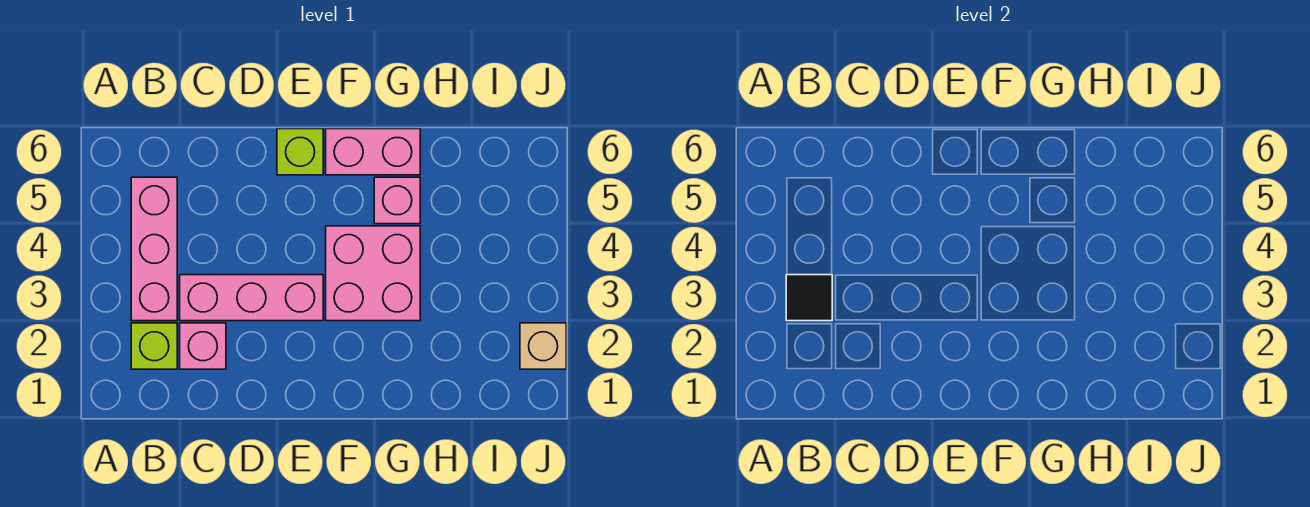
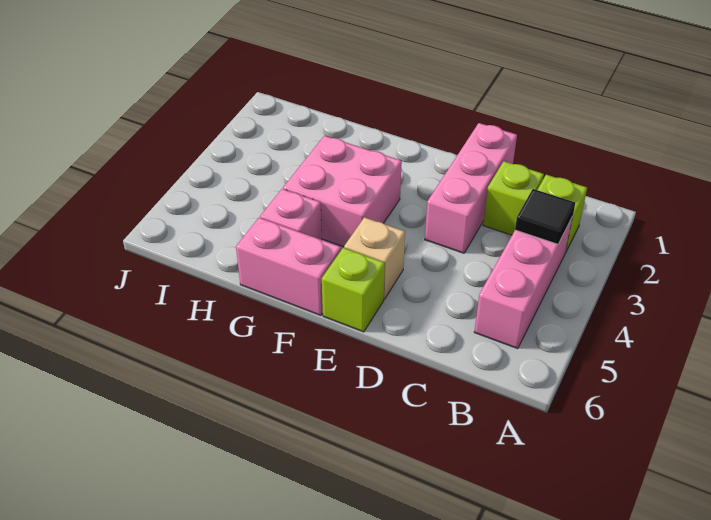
pink brick C2 level 1 -> lime brick C2 level 1
pink brick C3:E3 level 1 -> pink brick D1:D3 level 1
tan brick J2 level 1 -> tan brick E5 level 1

